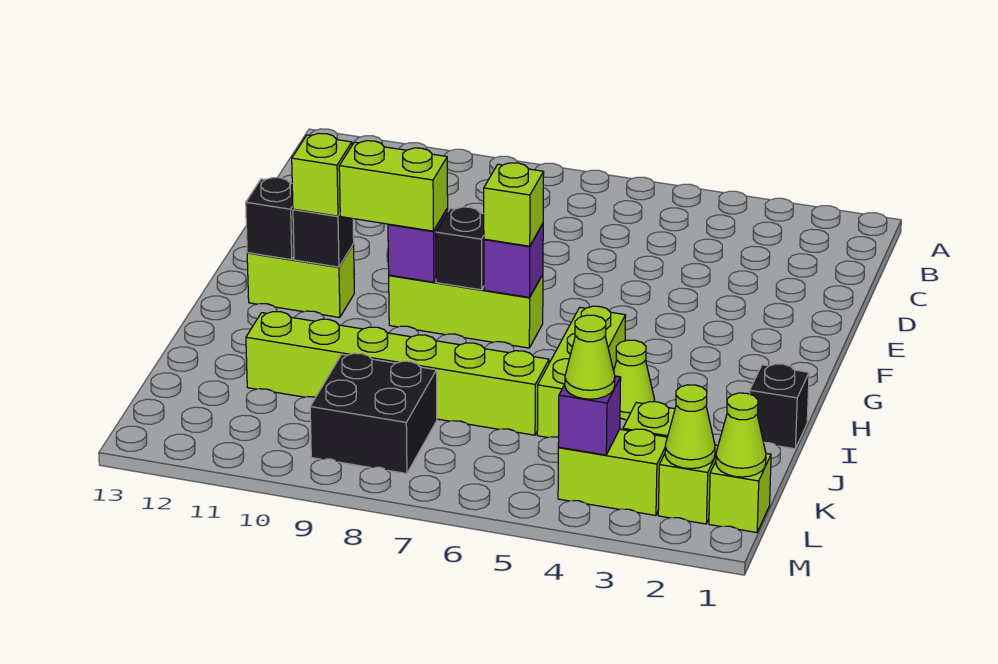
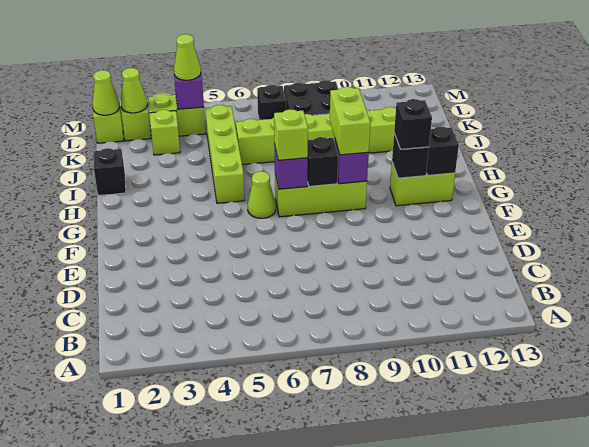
lime brick G9:G10 level 3 -> lime brick G9:H9 level 3
lime brick G11 level 3 -> black brick G11 level 3
lime brick H5:J5 level 1 -> lime brick H5:K5 level 1
lime cone I4 level 1 -> lime cone G6 level 1
none -> black brick L7 level 1

